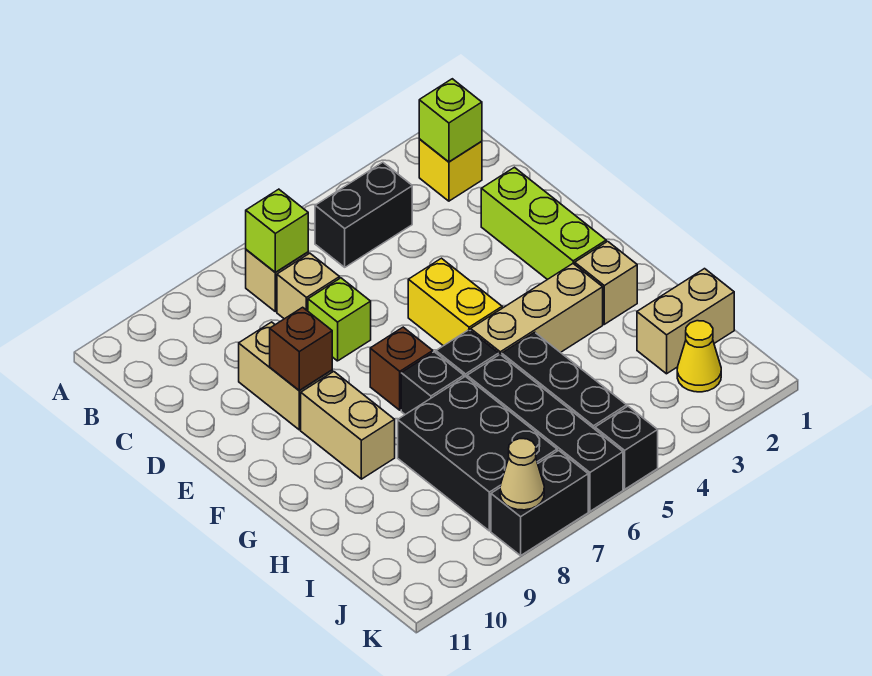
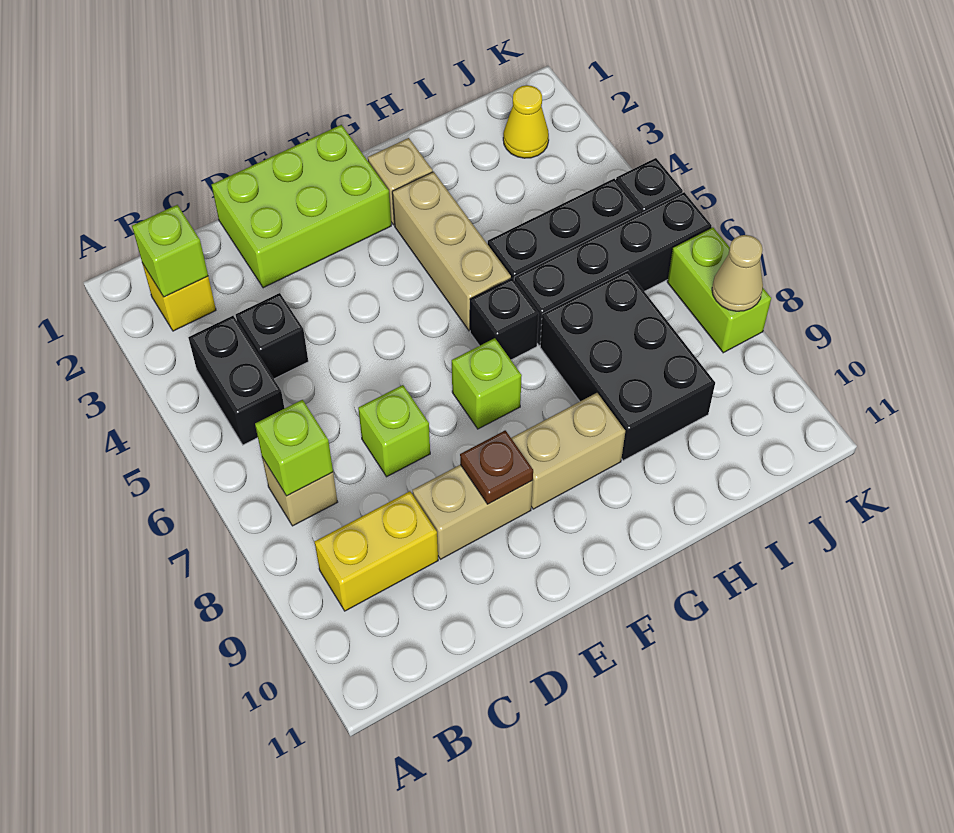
tan brick C7 level 1 -> none
lime brick D2:F2 level 1 -> lime brick D1:F2 level 1
yellow brick E5:F5 level 1 -> yellow brick B9:C9 level 1
brown brick E9 level 2 -> brown plate E9 level 2
brown brick F7 level 1 -> lime brick F7 level 1
black brick G7 level 1 -> black brick C4 level 1
black brick H7:J8 level 1 -> black brick H7:I9 level 1
tan brick I1:I2 level 1 -> none
black brick K7:K8 level 1 -> lime brick K7:K8 level 1

